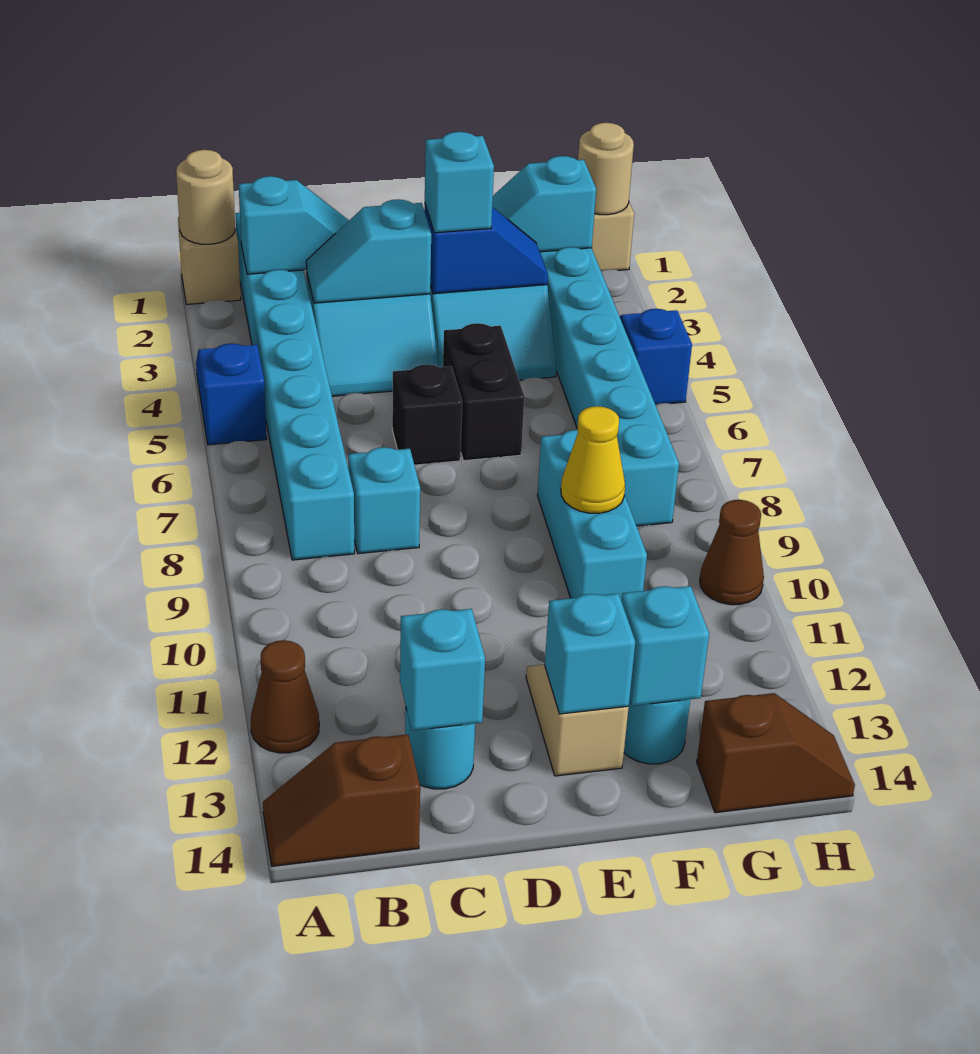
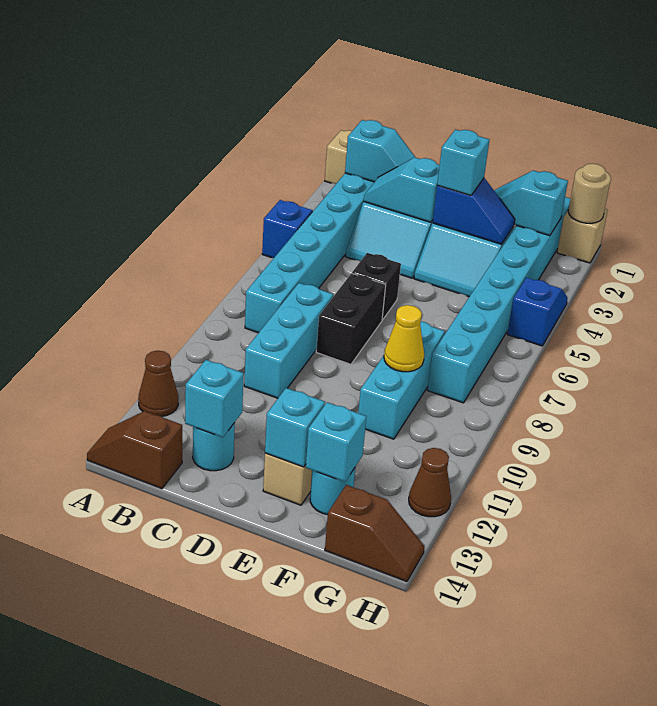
tan round brick A1 level 2 -> none
cyan brick C8 level 1 -> cyan brick C8:C10 level 1
black brick E5:E6 level 1 -> black brick D7:D8 level 1
brown cone H10 level 1 -> brown cone H12 level 1

